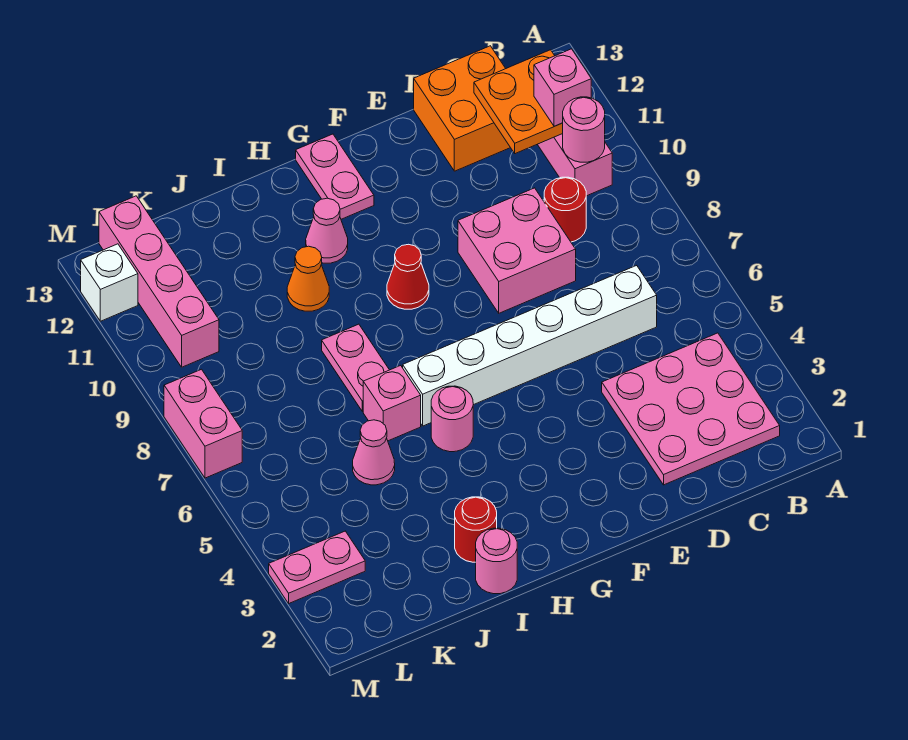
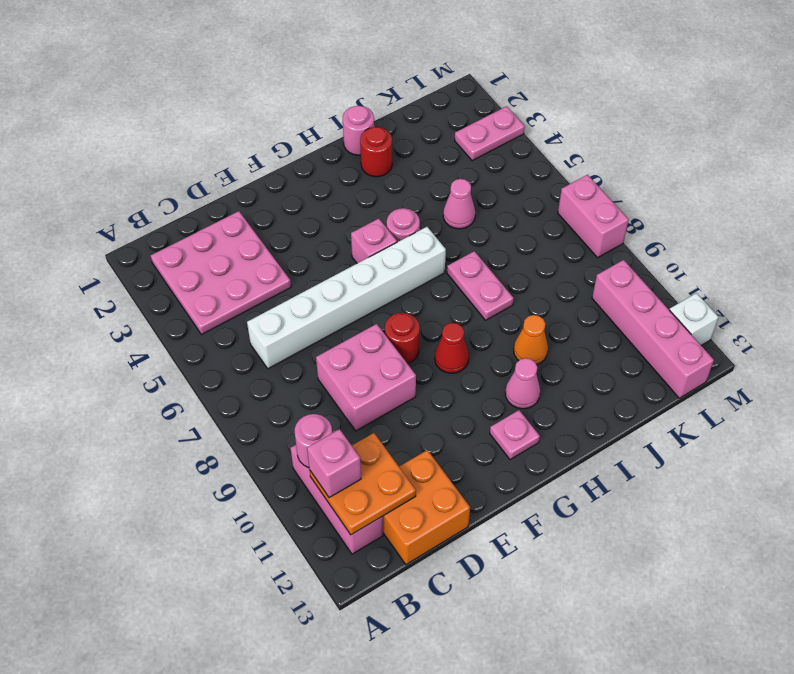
red round brick C9 level 1 -> red round brick F8 level 1
pink plate G12:G13 level 1 -> pink plate G12 level 1
pink brick I6 level 1 -> pink brick G5 level 1

